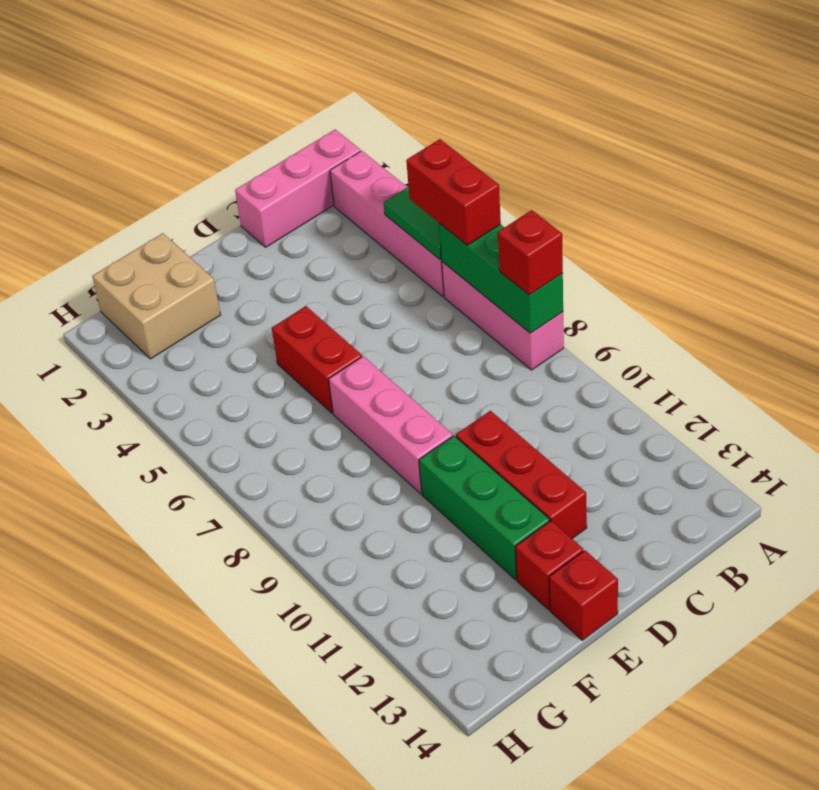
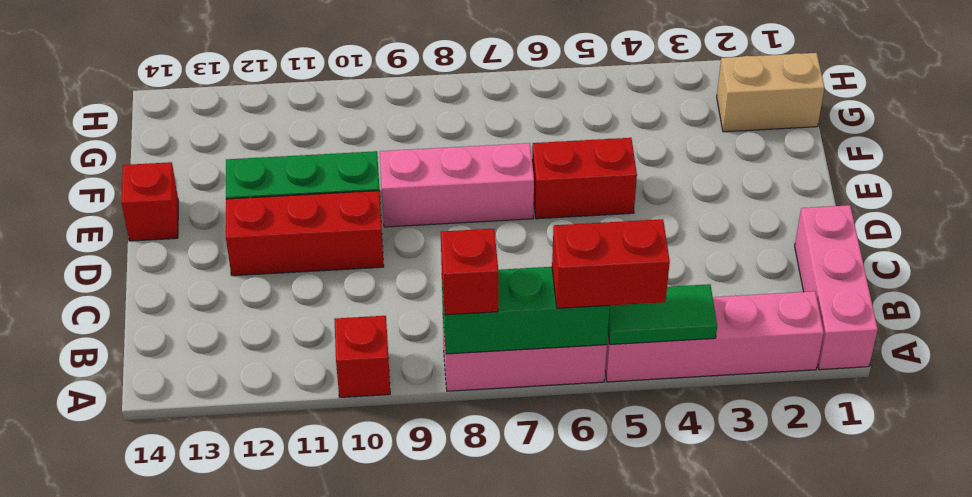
red brick E13 level 1 -> red brick A10 level 1
tan brick F1:G2 level 1 -> tan brick G1:G2 level 1

